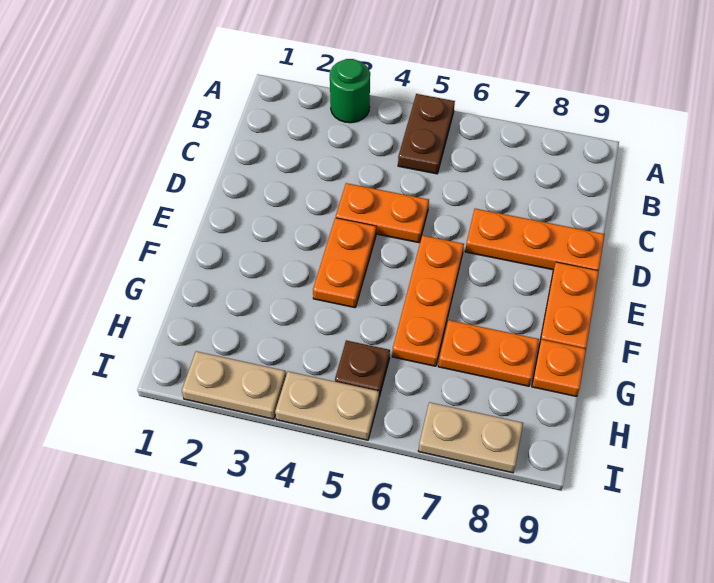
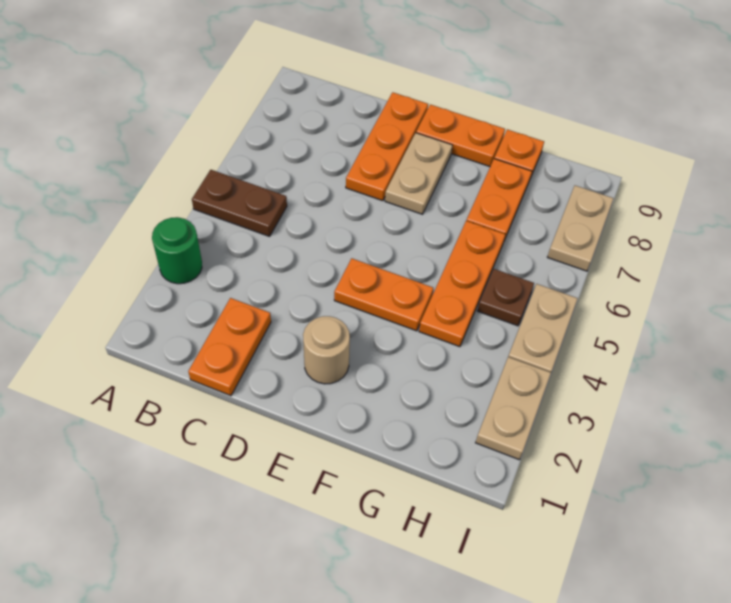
orange plate D4:D5 level 1 -> orange plate C1:C2 level 1
none -> tan round brick E2 level 1
orange plate E6:G6 level 1 -> orange plate G4:G6 level 1
none -> tan plate E7:E8 level 1

